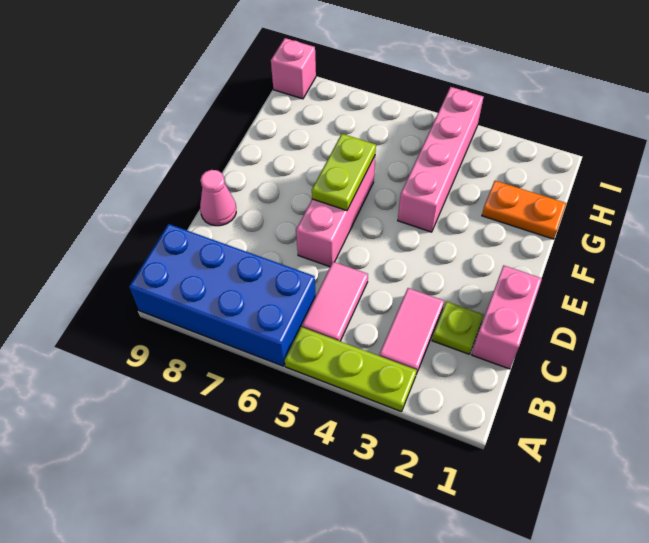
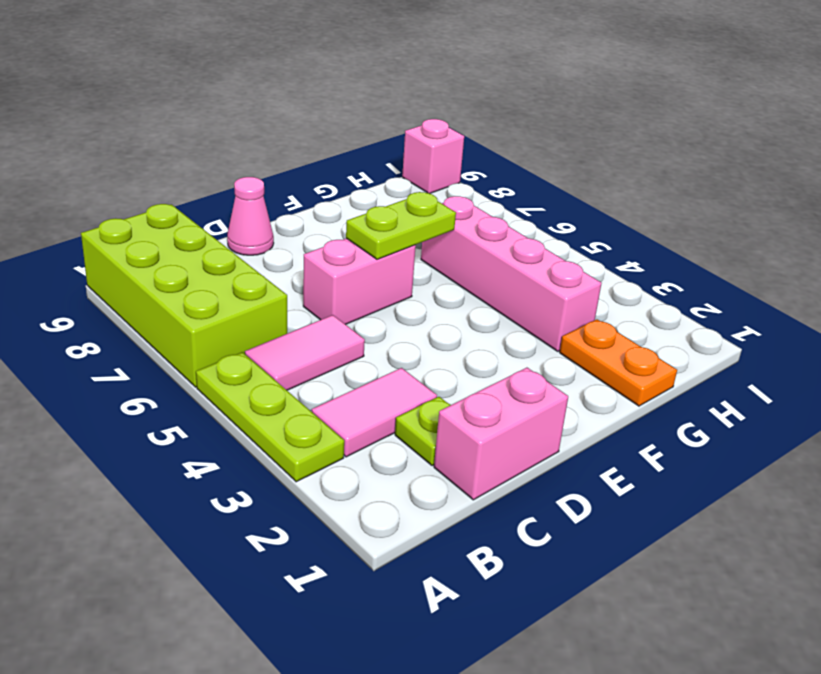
blue brick A6:B9 level 1 -> lime brick A6:B9 level 1
pink brick D6:F6 level 1 -> pink brick D6:E6 level 1
pink brick F4:I4 level 1 -> pink brick G3:G6 level 1

